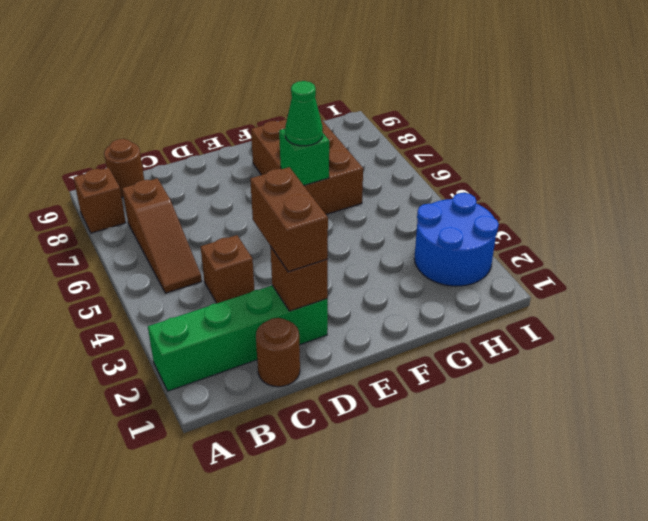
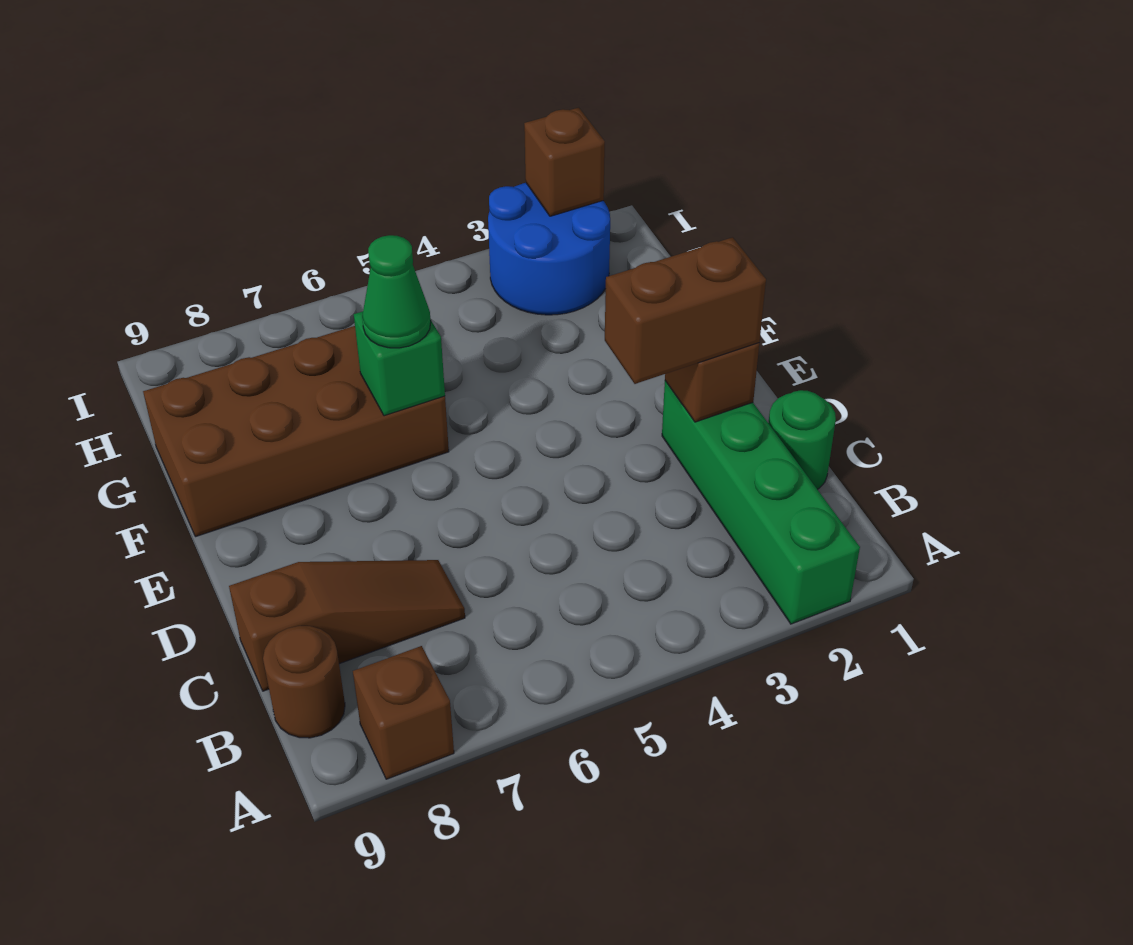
brown slope B5:B7 level 1 top 7 -> brown slope C7:C9 level 1 top 9
brown round brick C1 level 1 -> green round brick C1 level 1
brown brick C4 level 1 -> brown brick I2 level 2
brown brick F6:G8 level 1 -> brown brick F6:G9 level 1

